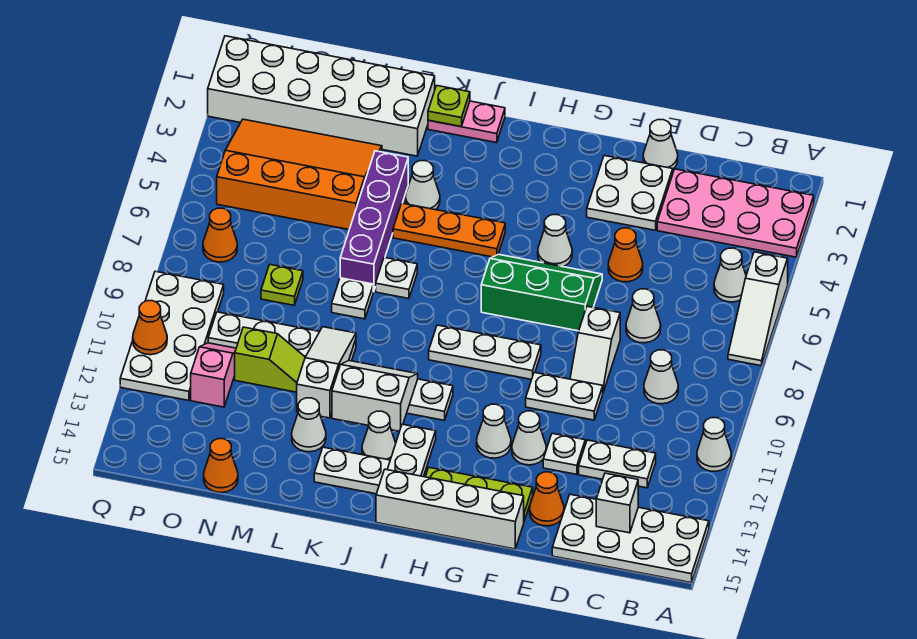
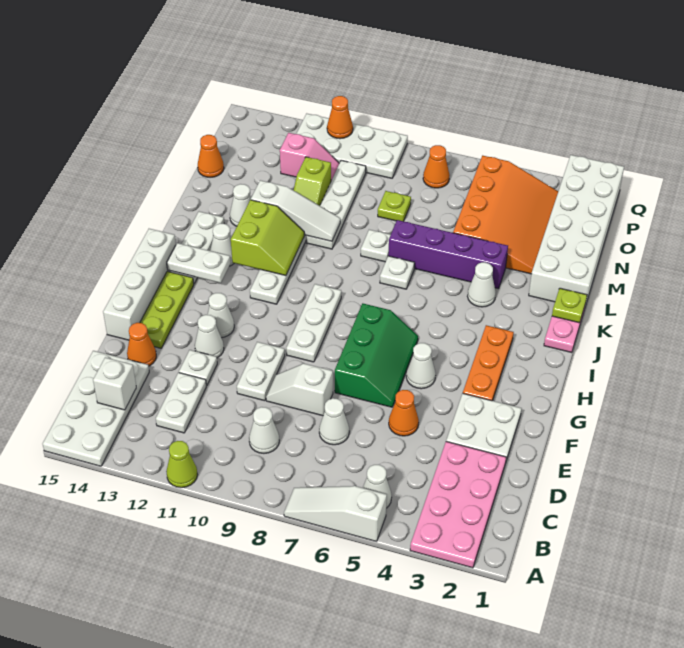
white cone A11 level 1 -> lime cone A11 level 1
white cone E1 level 1 -> none
orange plate I5:K5 level 1 -> orange plate G3:I3 level 1
white slope J11:K12 level 2 top 12 -> lime slope J11:K12 level 2 top 12

